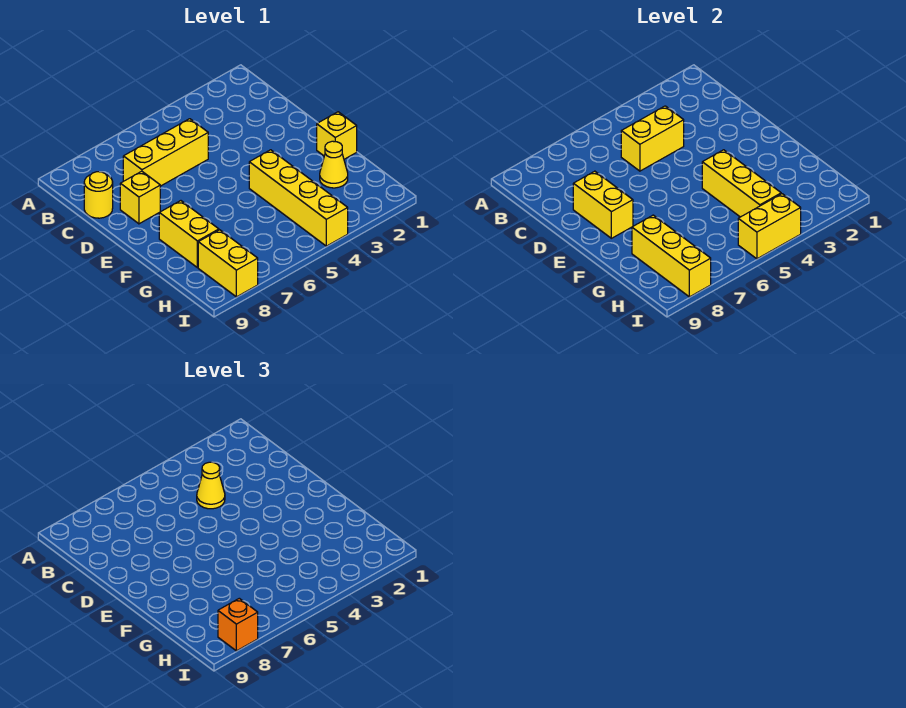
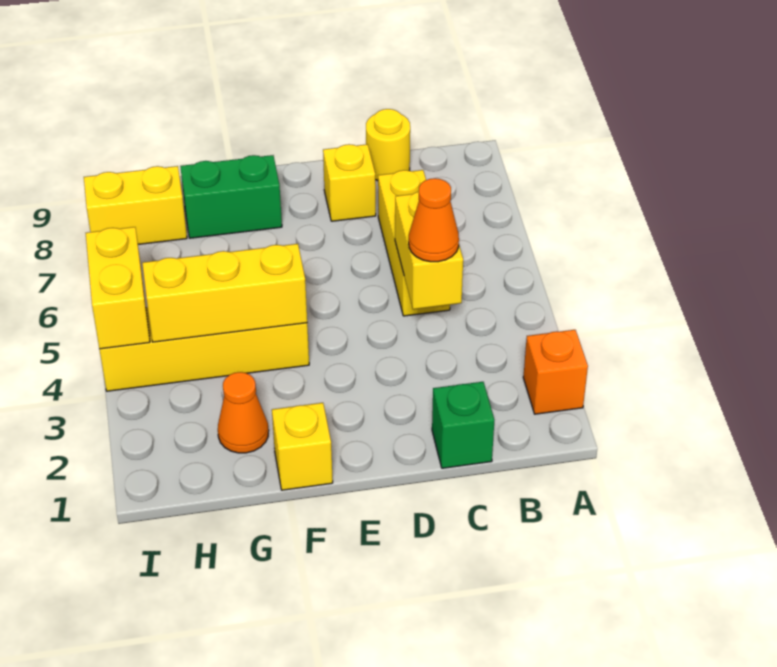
none -> green brick C1 level 1
yellow cone C4 level 3 -> orange cone C4 level 3
yellow brick D8:E8 level 2 -> none
yellow brick F8:G8 level 1 -> green brick F8:G8 level 1
yellow cone G2 level 1 -> orange cone G2 level 1
yellow brick G8:I8 level 2 -> none
orange brick I8 level 3 -> orange brick A2 level 1

